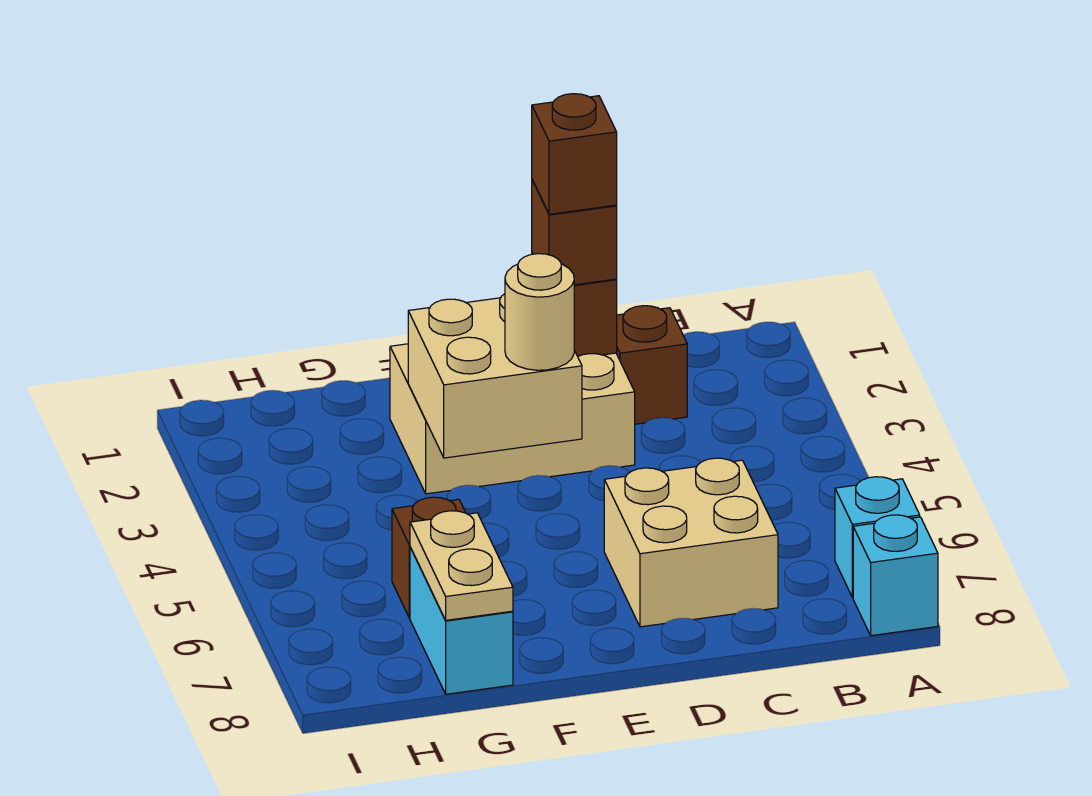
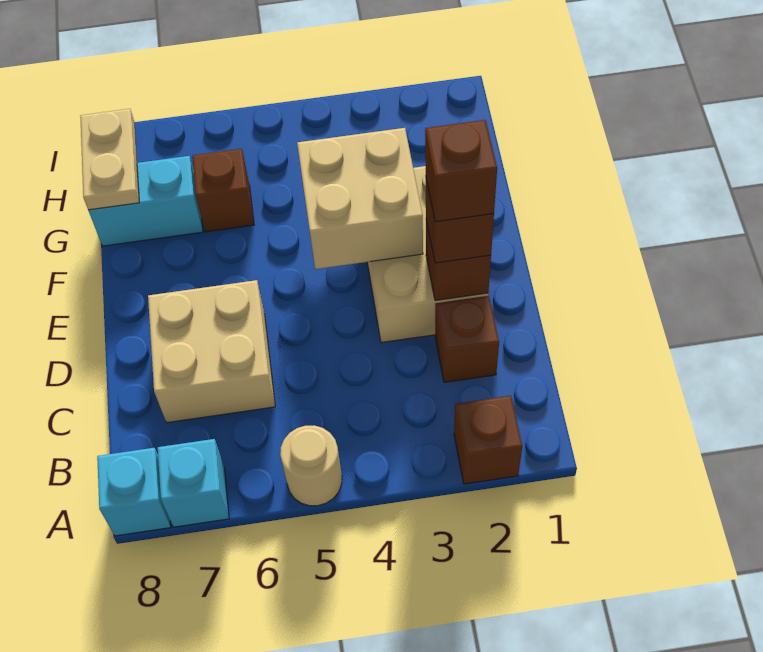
none -> brown brick A2 level 1
tan round brick E4 level 3 -> tan round brick A5 level 1
tan plate G7:G8 level 2 -> tan plate G8:H8 level 2

